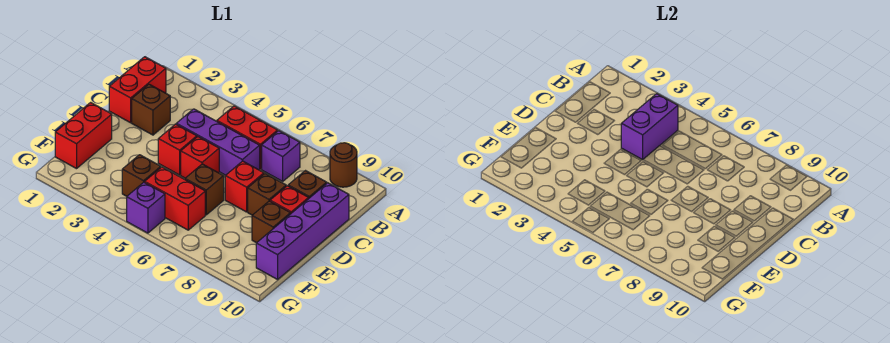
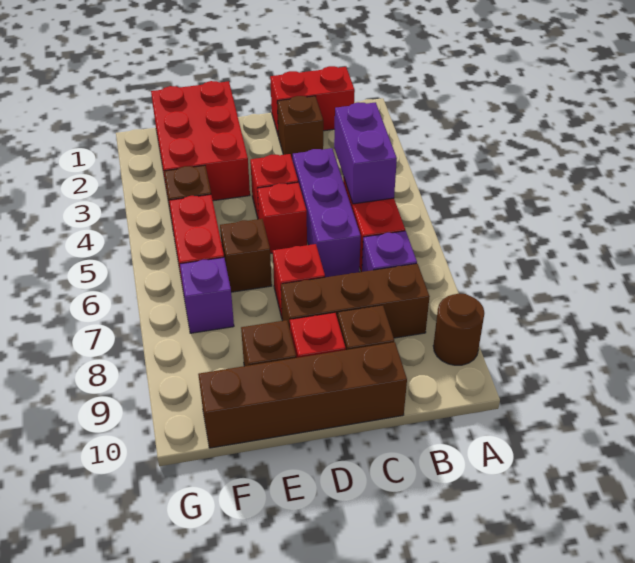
purple brick B4:C4 level 2 -> purple brick B4:B5 level 2
purple brick C10:F10 level 1 -> brown brick C10:F10 level 1
brown brick D8 level 1 -> brown brick B8:D8 level 1
red brick E1:F1 level 1 -> red brick E1:F3 level 1
purple brick G5 level 1 -> purple brick F7 level 1

